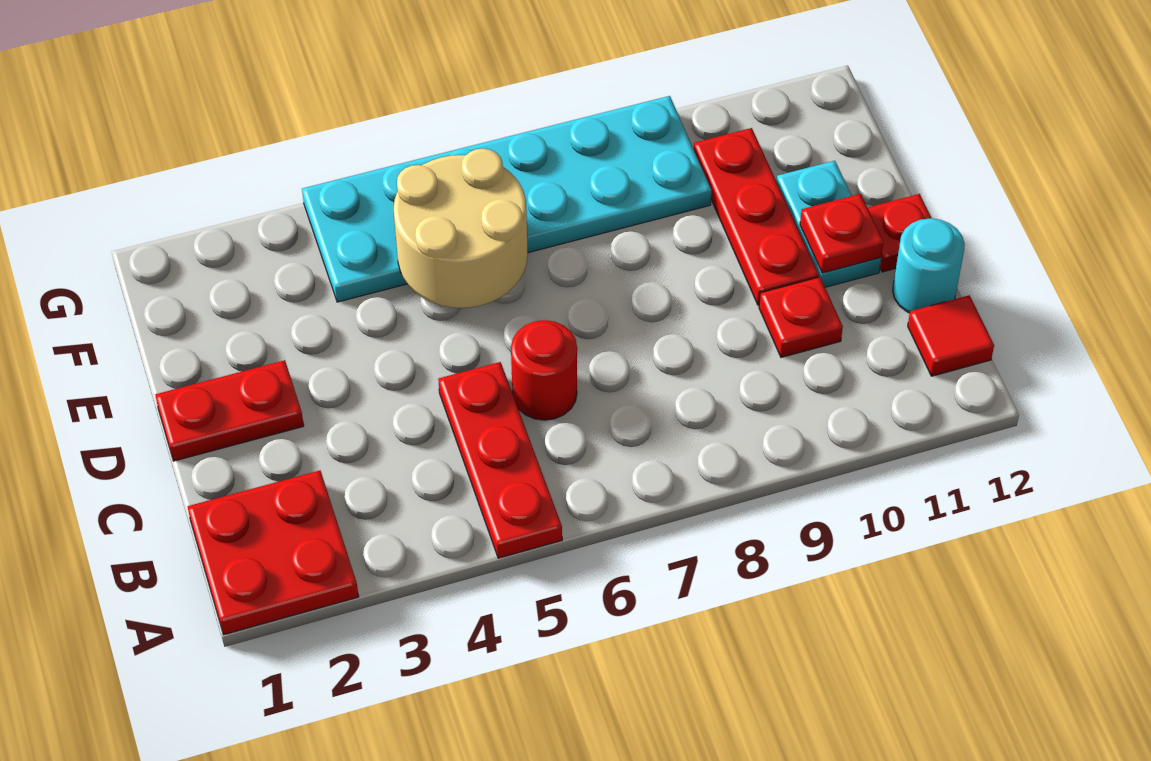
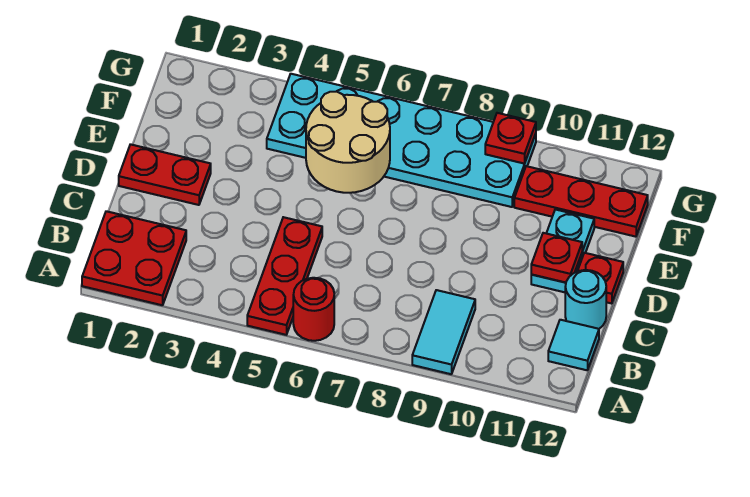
none -> cyan tile A9:B9 level 1
red tile B12 level 1 -> cyan tile B12 level 1
red round brick C6 level 1 -> red round brick A6 level 1
red plate C10 level 1 -> red plate G9 level 2
red plate D10:F10 level 1 -> red plate F10:F12 level 1

